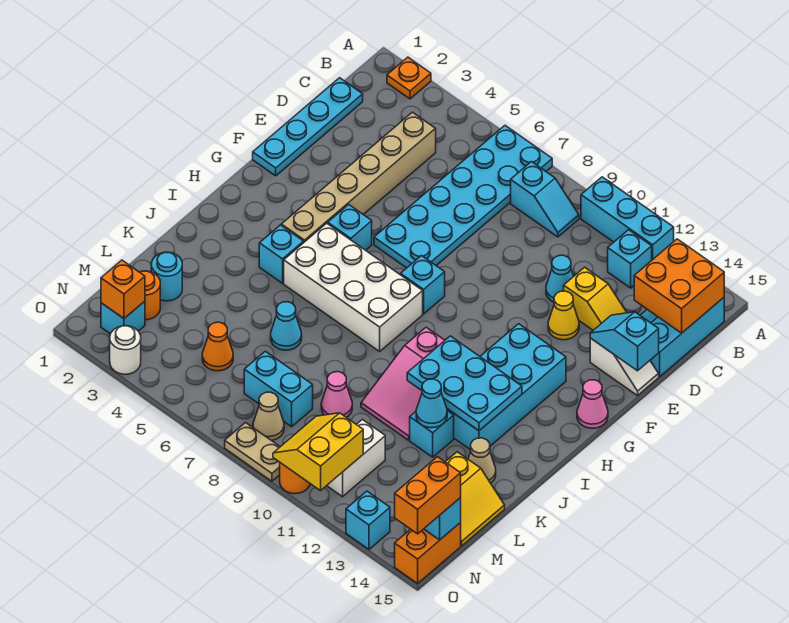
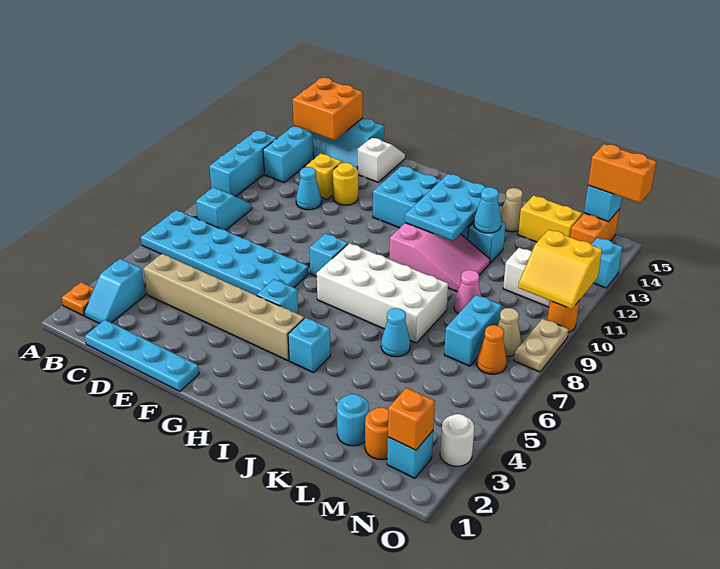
cyan brick B12 level 1 -> cyan brick B12:B13 level 1
yellow cone E12 level 1 -> yellow round brick E12 level 1
cyan slope E14:E15 level 2 top 15 -> cyan slope B2:B3 level 1 top 3
pink cone G15 level 1 -> none
white brick H5:I8 level 1 -> white brick H7:K8 level 1
orange cone M5 level 1 -> orange cone N7 level 1
orange brick N15:O15 level 1 -> orange brick N14:N15 level 1

